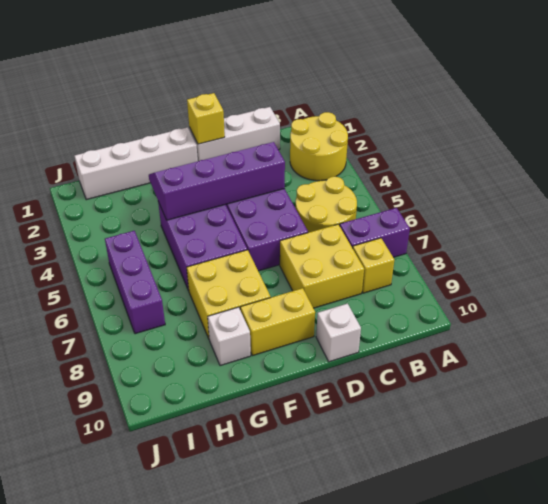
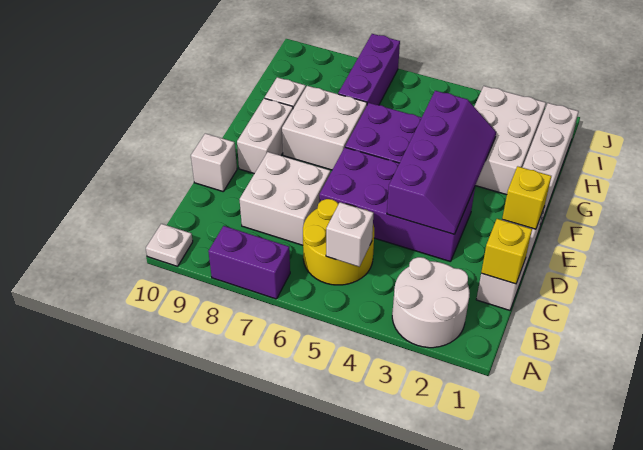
yellow round brick A2:B3 level 1 -> white round brick A2:B3 level 1
purple brick A7:B7 level 1 -> purple brick A7:A8 level 1
none -> white plate A10 level 1
none -> white brick B5 level 2
yellow brick B8 level 1 -> yellow brick C1 level 2
yellow brick C7:D8 level 1 -> white brick C7:D8 level 1
yellow brick E9:F9 level 1 -> white brick E9:F9 level 1
yellow brick F7:G8 level 1 -> white brick F7:G8 level 1
none -> white brick G2:I3 level 1
purple brick I5:I7 level 1 -> purple brick H7:J7 level 1

